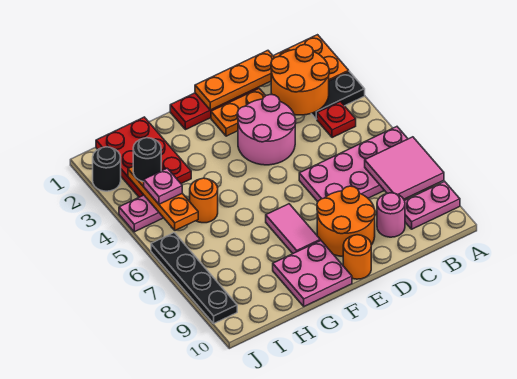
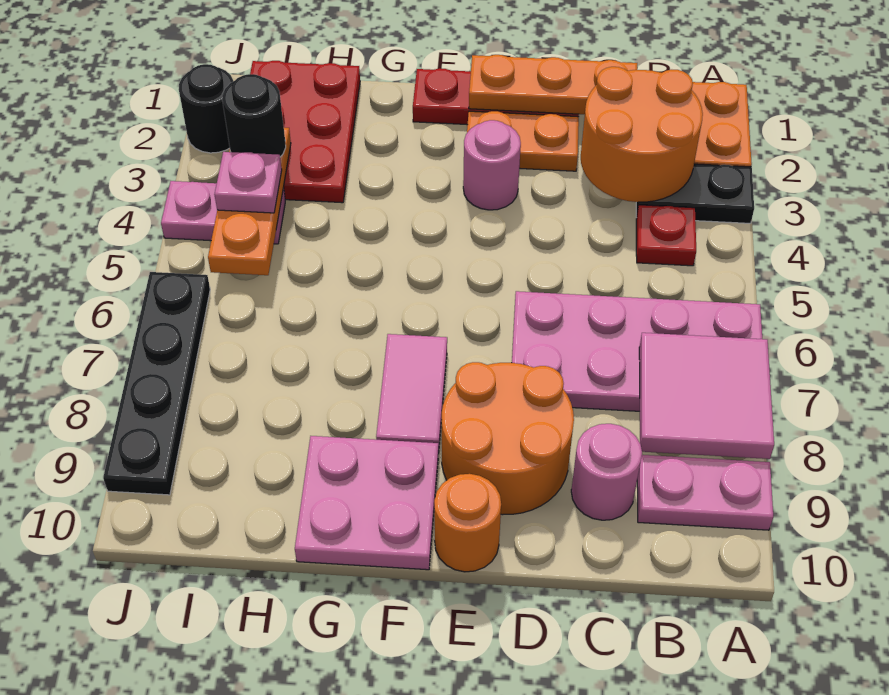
pink round brick D3:E4 level 1 -> pink round brick E3 level 1
orange round brick H5 level 1 -> none

